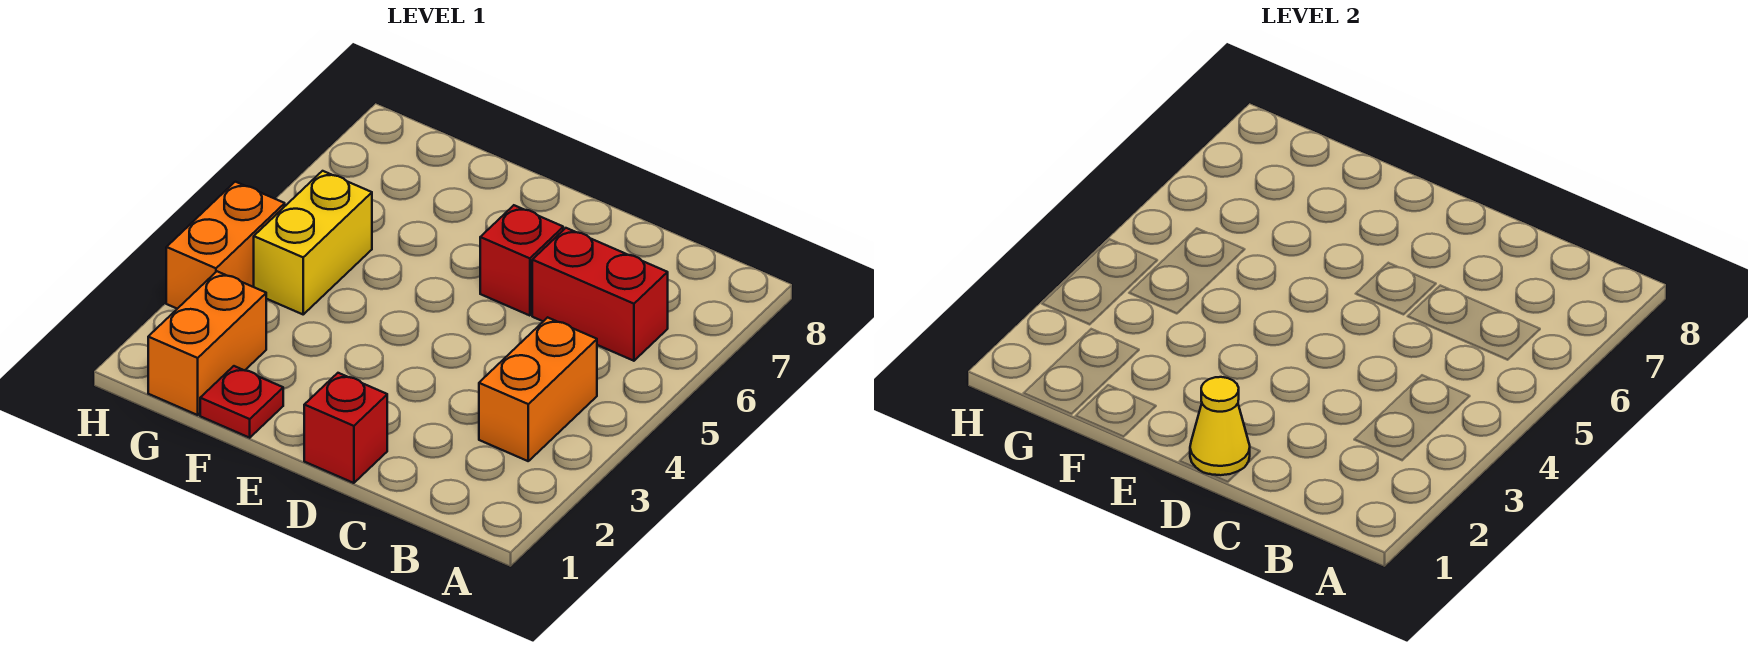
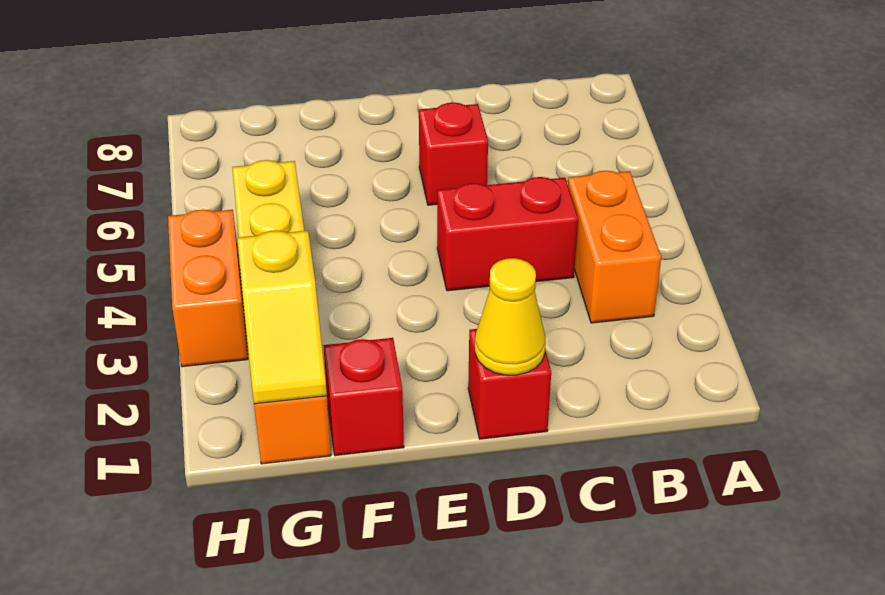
red brick B6:C6 level 1 -> red brick C4:D4 level 1
red plate F1 level 1 -> red brick F1 level 1
none -> yellow slope G1:G2 level 2 top 2

